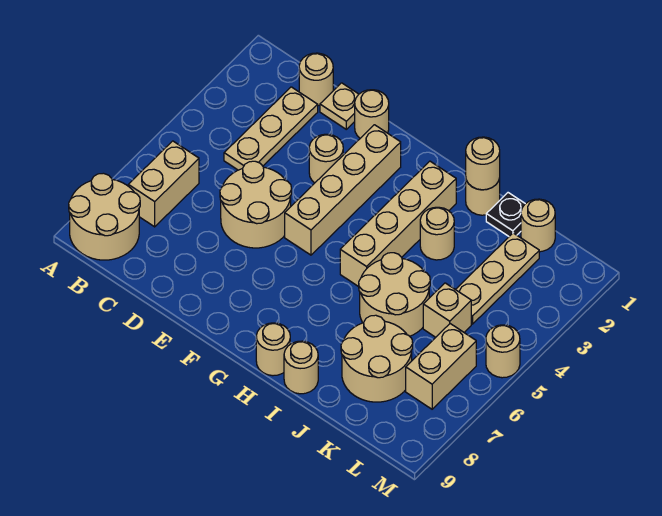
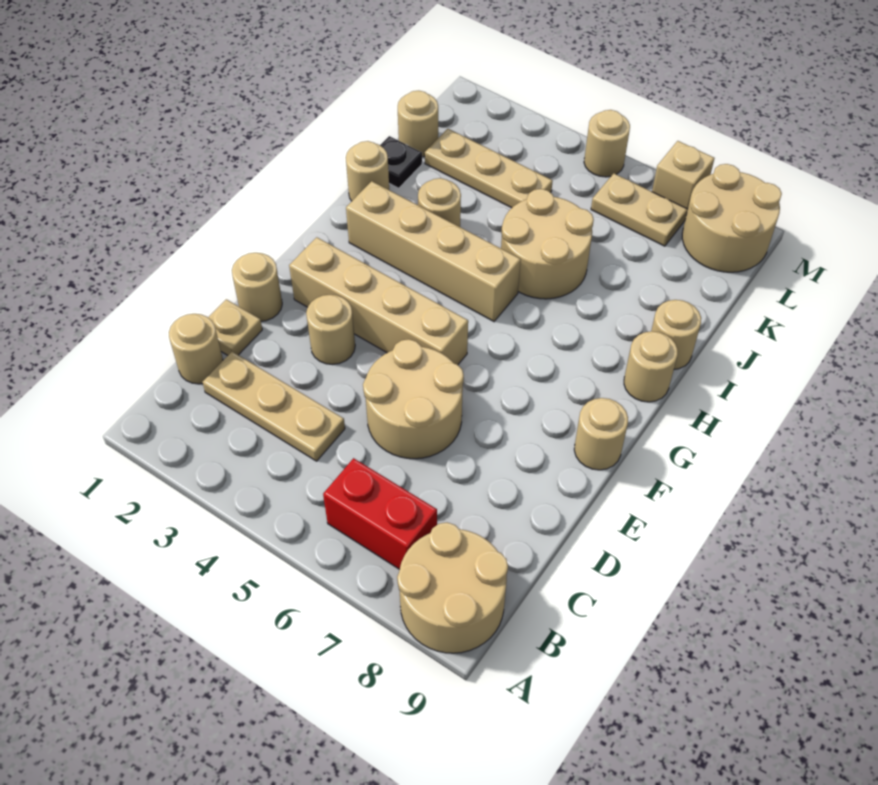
tan brick B6:B7 level 1 -> red brick B6:B7 level 1
tan round brick I1 level 2 -> tan round brick F9 level 1
tan round brick J7:K8 level 1 -> tan round brick L8:M9 level 1
tan brick K5 level 1 -> tan brick M7 level 1
tan brick L6:L7 level 1 -> tan plate L6:L7 level 1

